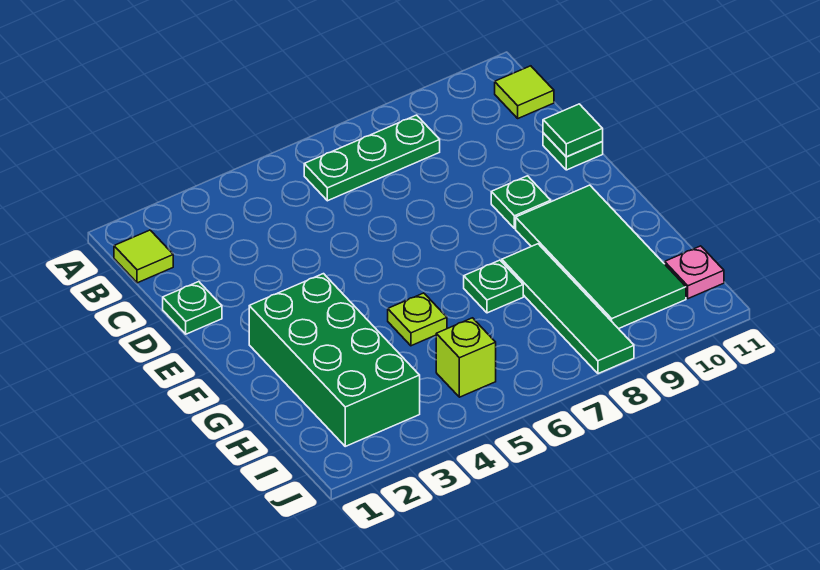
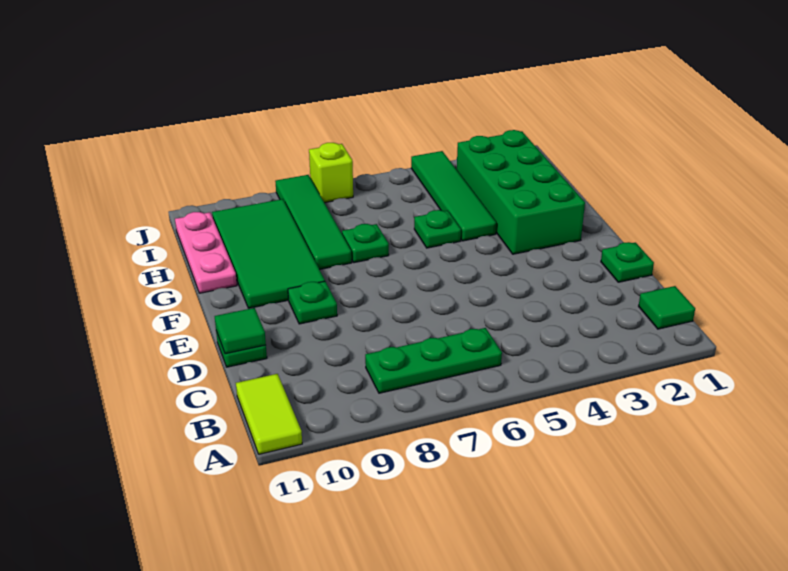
lime tile B1 level 1 -> green tile B1 level 1
lime tile B11 level 1 -> lime tile A11:B11 level 1
none -> green tile G4:J4 level 1
lime plate G5 level 1 -> green plate G5 level 1
lime brick I5 level 1 -> lime brick J7 level 1
pink plate I11 level 1 -> pink plate G11:I11 level 1

